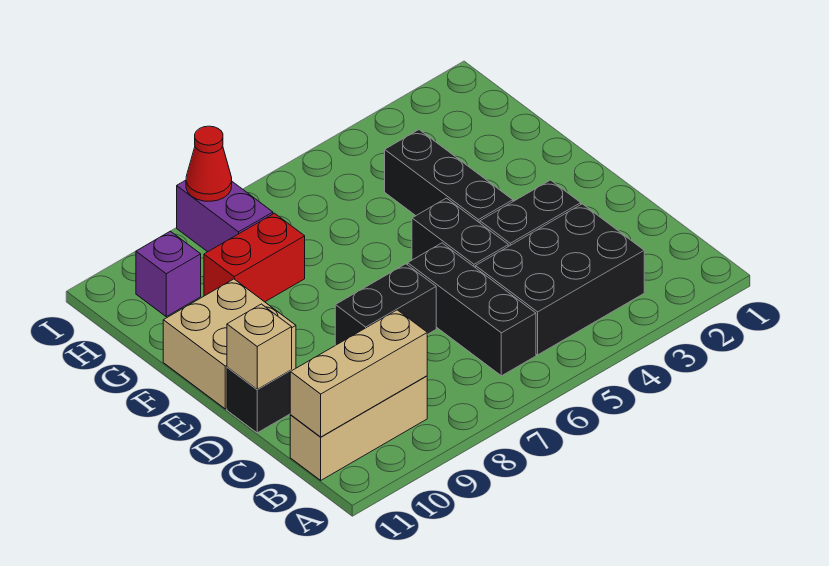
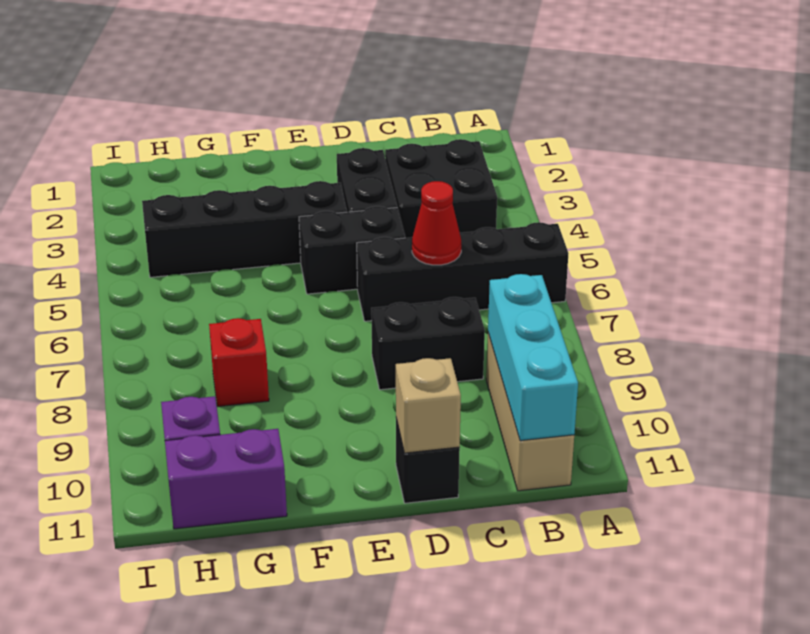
black brick B3:C5 level 1 -> black brick B3:C4 level 1
black brick B6:D6 level 1 -> black brick A6:D6 level 1
tan brick B9:B11 level 2 -> cyan brick B9:B11 level 2
black brick D7:D8 level 1 -> black brick C8:D8 level 1
black brick E4:G4 level 1 -> black brick E4:H4 level 1
tan brick E10:F11 level 1 -> none
red brick G8:G9 level 1 -> red brick G8 level 1
purple brick H8:I8 level 1 -> purple brick G11:H11 level 1
red cone I8 level 2 -> red cone C6 level 2

